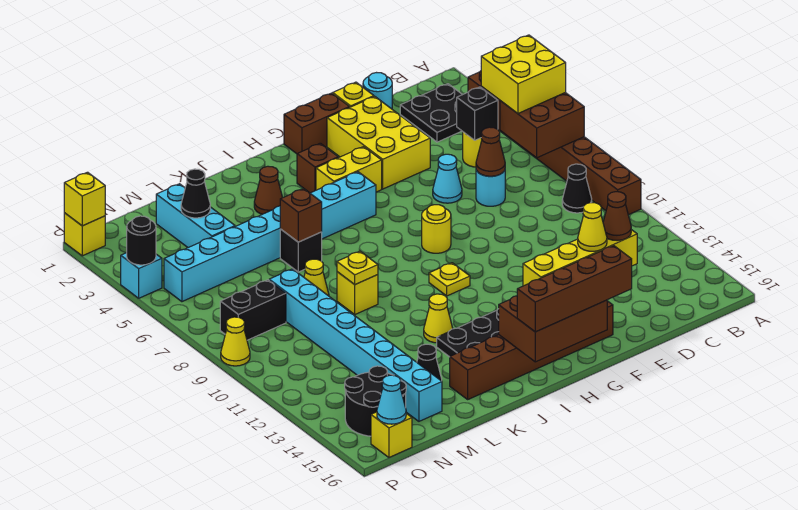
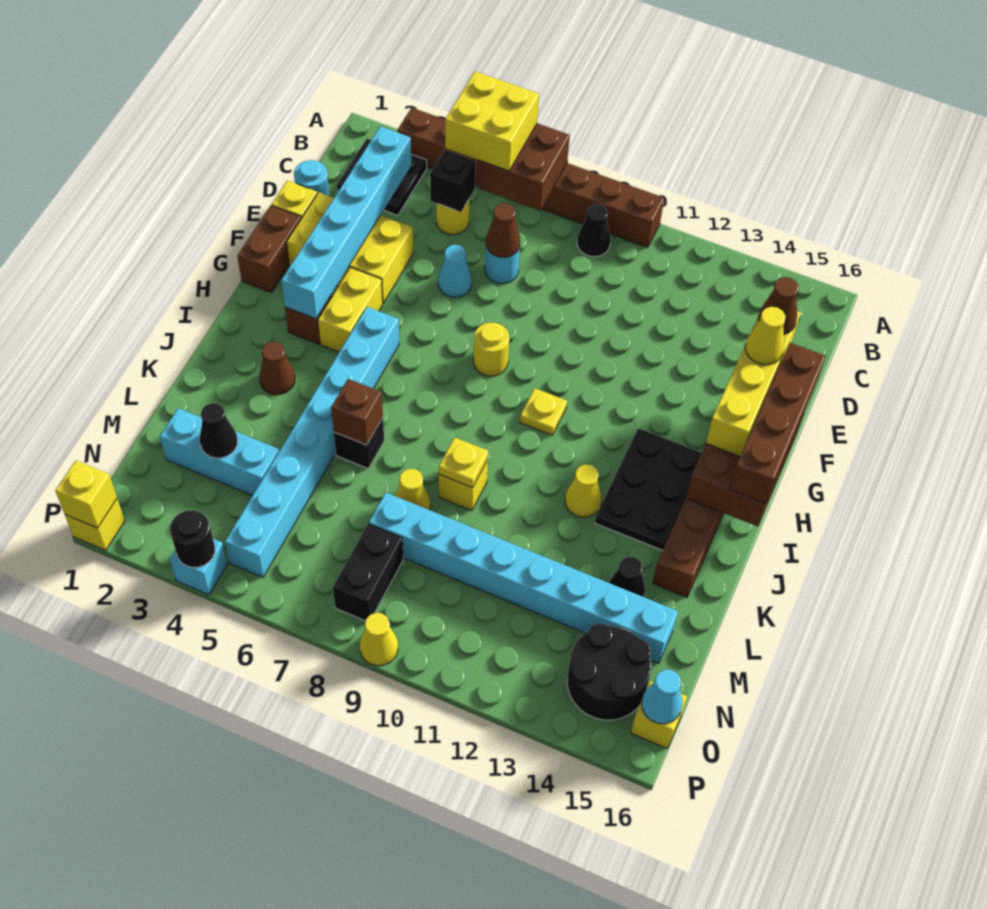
none -> cyan brick C3:H3 level 2

